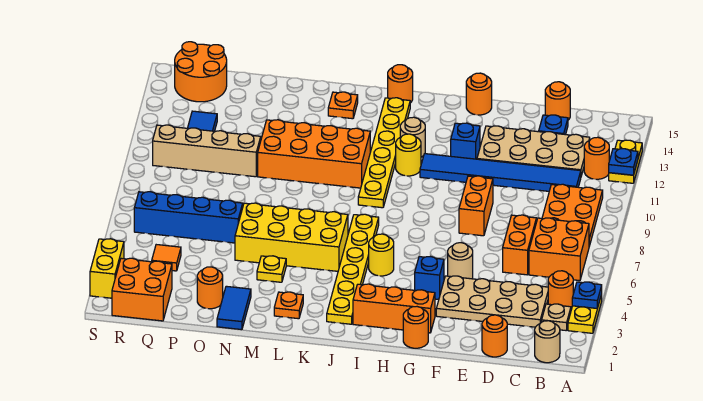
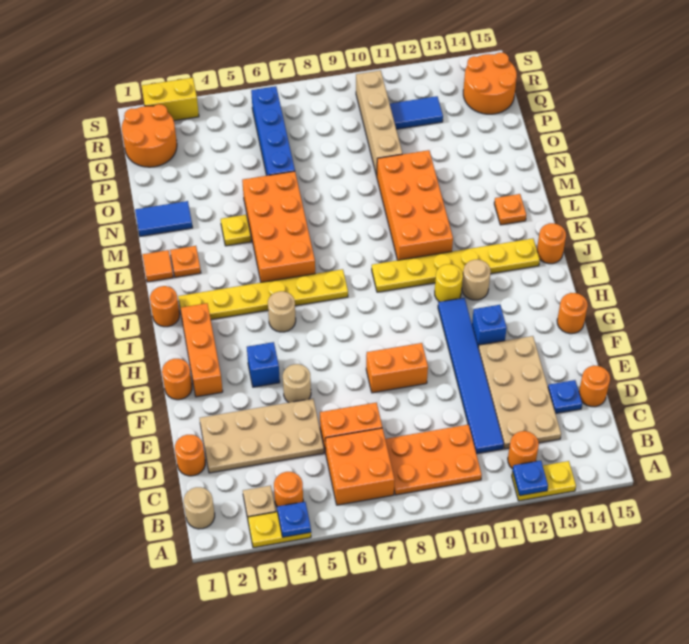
tan plate C3:F4 level 1 -> tan plate D2:E5 level 1
yellow round brick I5 level 1 -> tan round brick I5 level 1
yellow brick K5:N6 level 1 -> orange brick K5:N6 level 1
orange round brick O2 level 1 -> orange round brick J1 level 1
orange brick Q1:R2 level 1 -> orange round brick Q1:R2 level 1
orange tile Q4 level 1 -> orange tile L1 level 1

